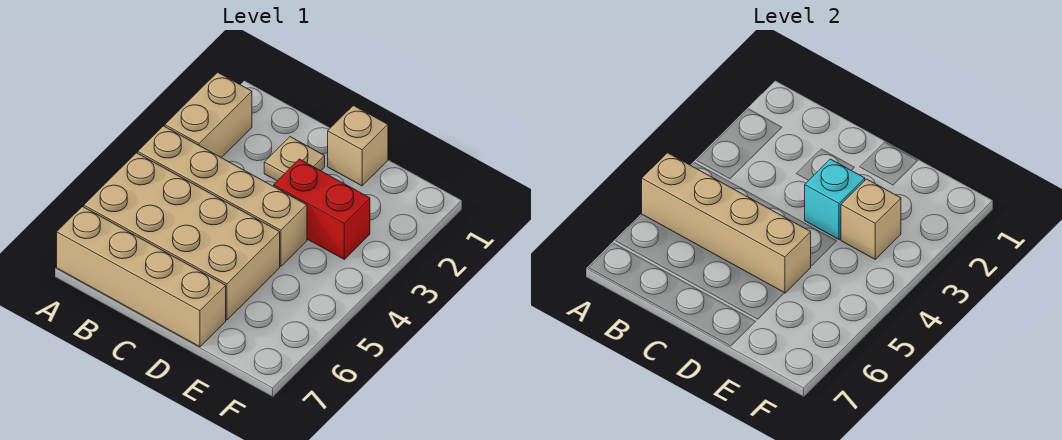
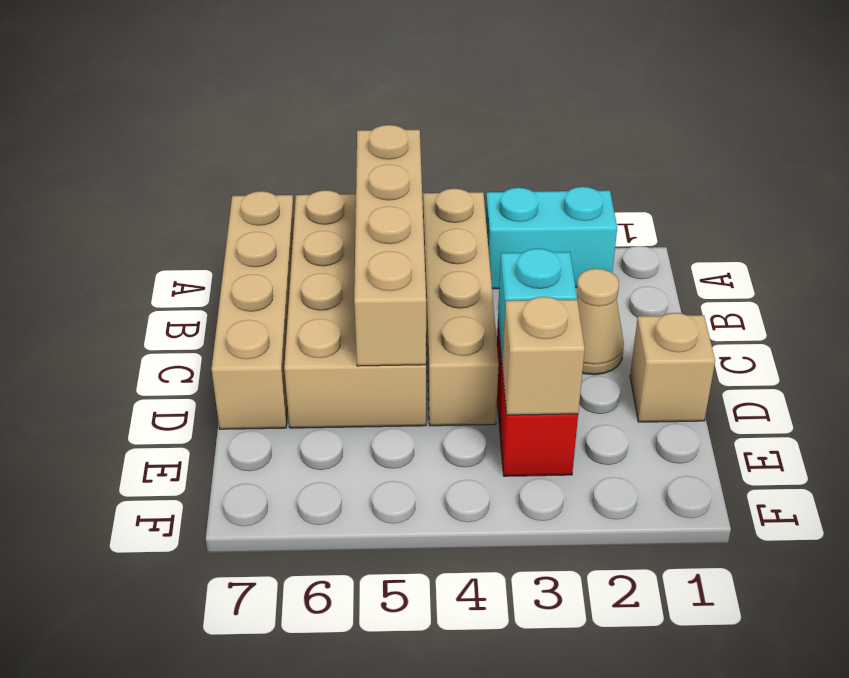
tan brick A2:A3 level 1 -> cyan brick A2:A3 level 1
tan plate C2 level 1 -> tan cone C2 level 1

